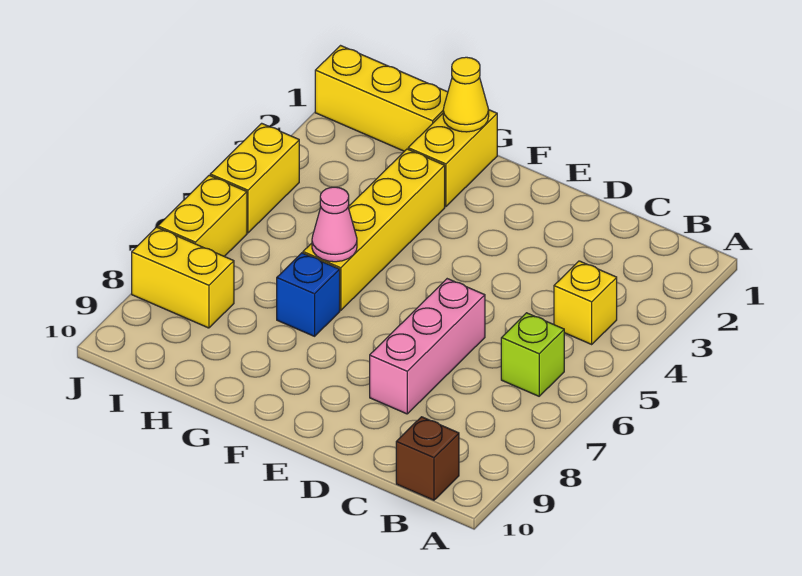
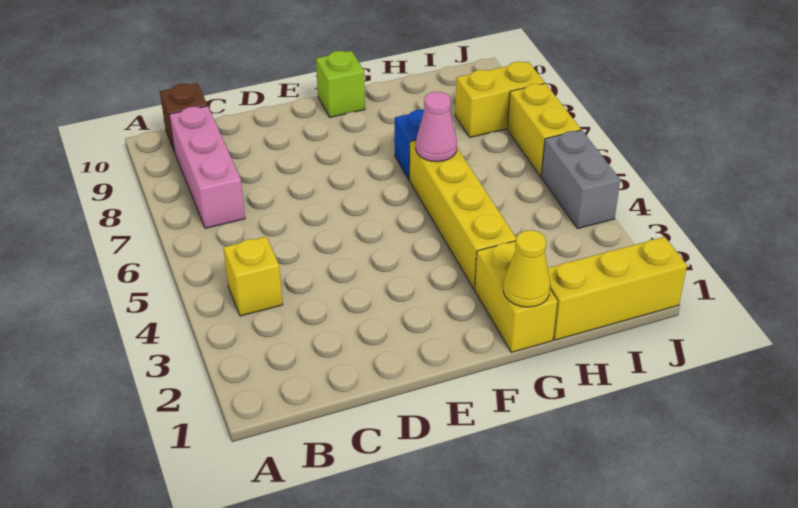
lime brick B6 level 1 -> lime brick F10 level 1
pink brick D6:D8 level 1 -> pink brick B7:B9 level 1
yellow brick J4:J5 level 1 -> grey brick J4:J5 level 1

